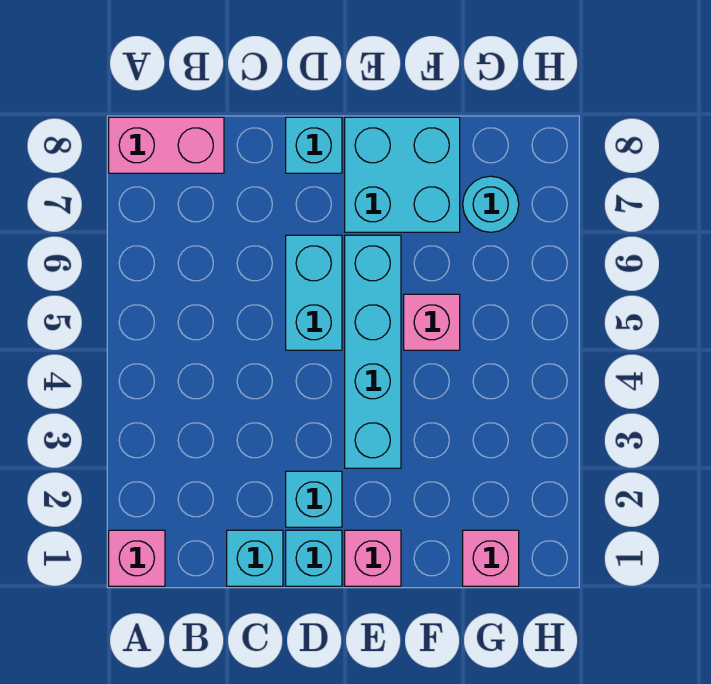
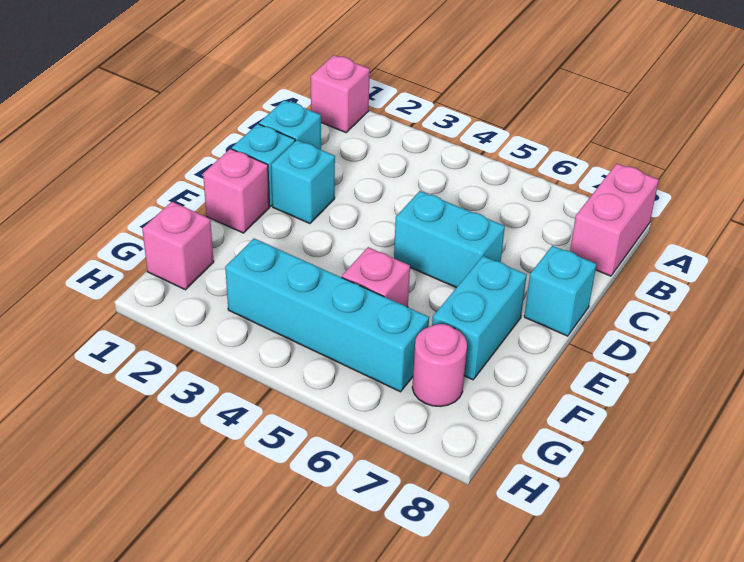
cyan brick E3:E6 level 1 -> cyan brick G3:G6 level 1
cyan brick E7:F8 level 1 -> cyan brick E7:F7 level 1
cyan round brick G7 level 1 -> pink round brick G7 level 1

